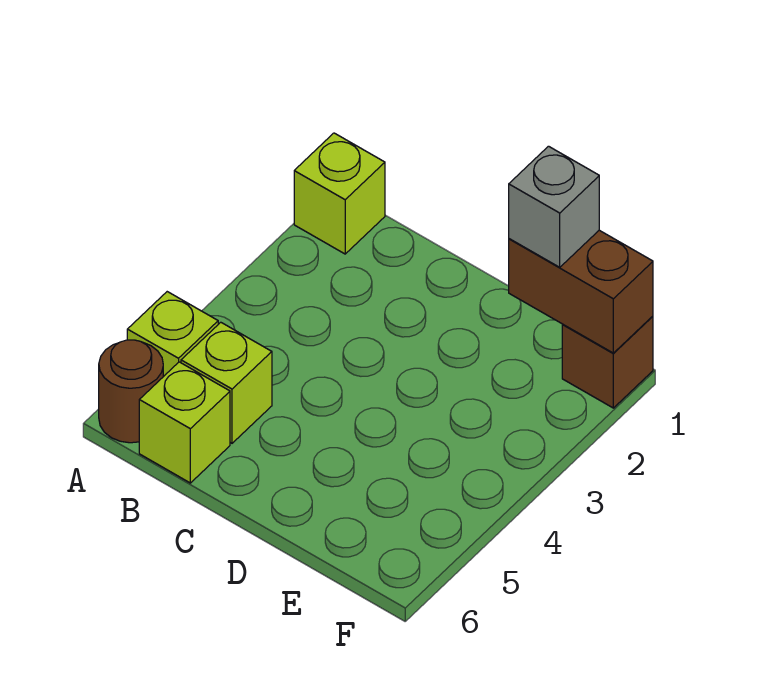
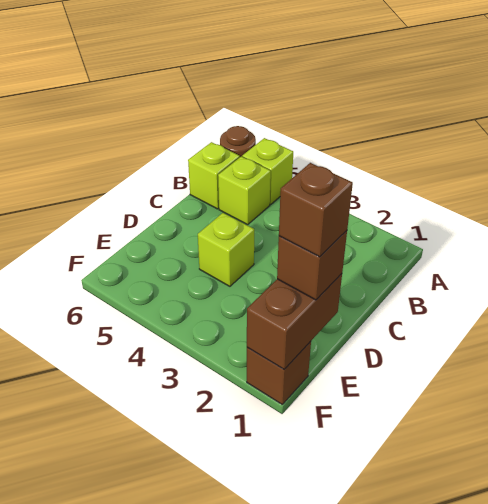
lime brick A1 level 1 -> lime brick D4 level 1
grey brick E1 level 3 -> brown brick E1 level 3
none -> brown brick E1 level 4

